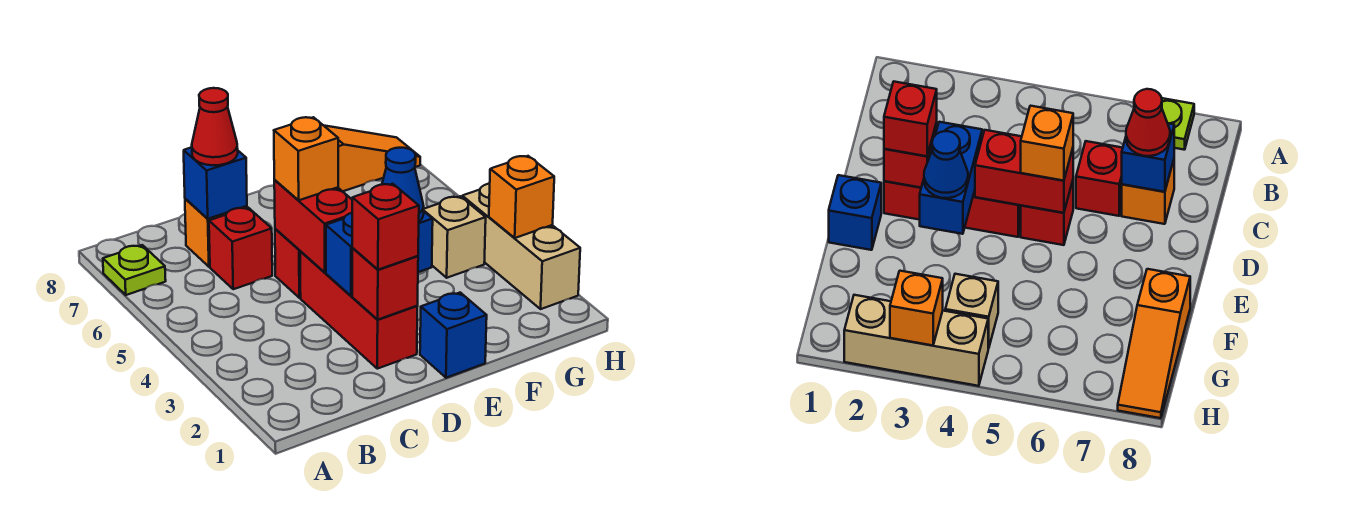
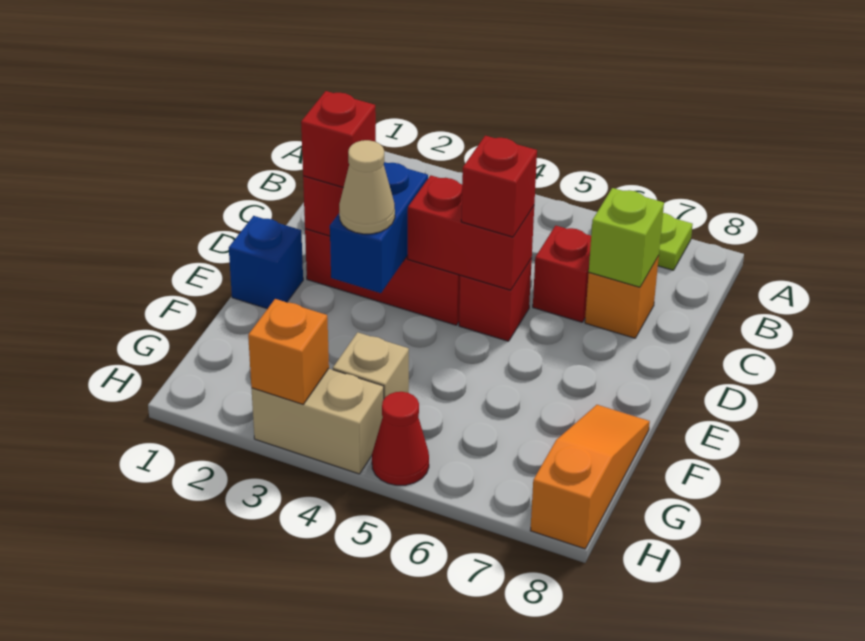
blue brick C7 level 2 -> lime brick C7 level 2
red cone C7 level 3 -> red cone H5 level 1
orange brick D5 level 3 -> red brick D5 level 3
blue cone E3 level 3 -> tan cone E3 level 3
orange slope F8:H8 level 1 top F -> orange slope F8:H8 level 1 top H
tan brick H2:H4 level 1 -> tan brick H3:H4 level 1

